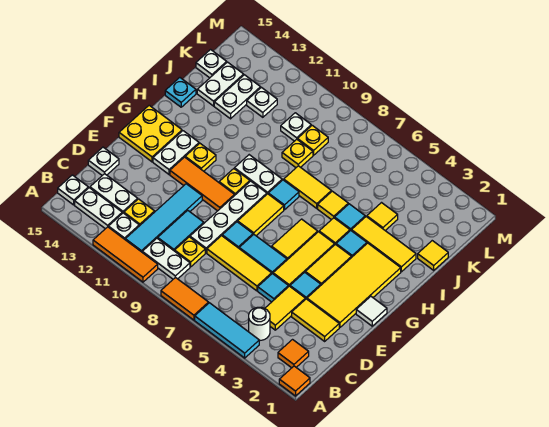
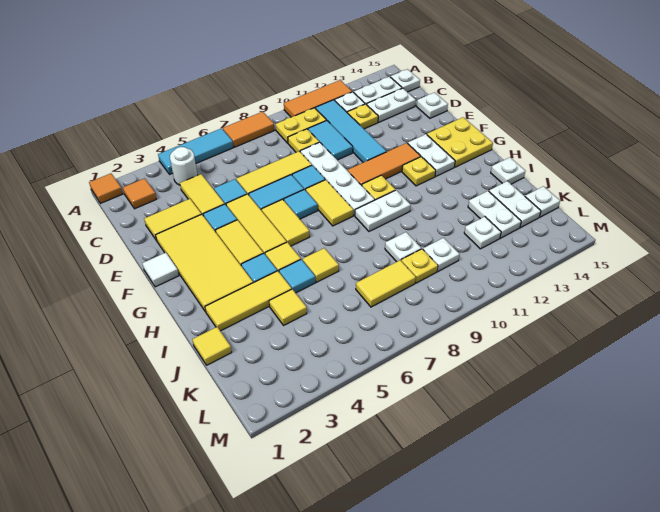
white plate B9:B10 level 1 -> yellow plate B9:B10 level 1
cyan tile H8 level 1 -> cyan tile F7 level 1
yellow tile I7:I8 level 1 -> yellow tile K7:K8 level 1
cyan plate I15 level 1 -> white plate I15 level 1
yellow plate J9 level 1 -> white plate J9 level 1

